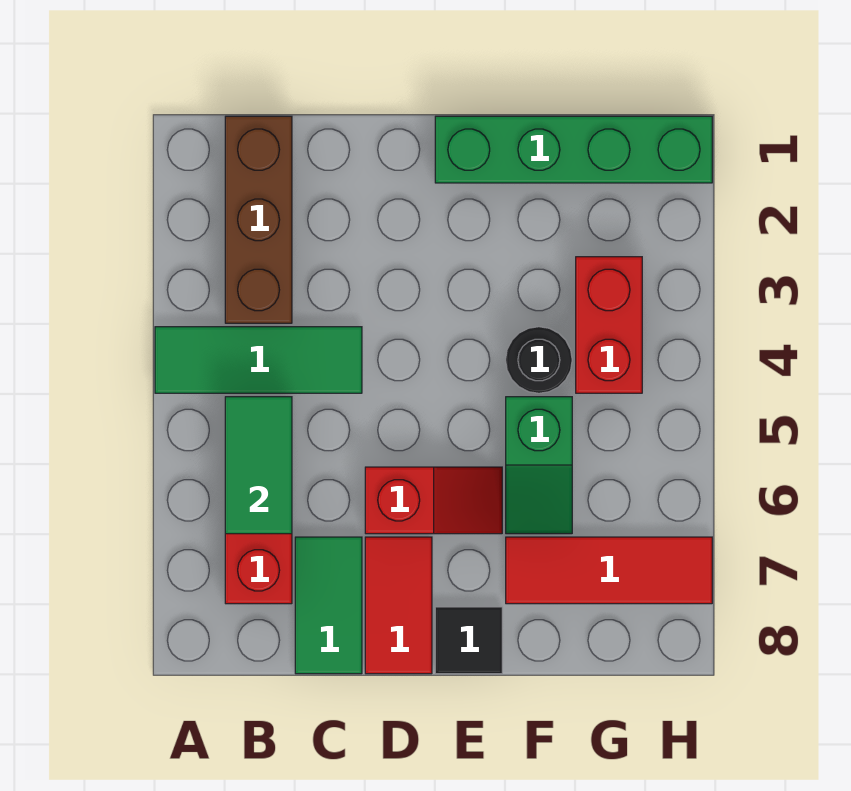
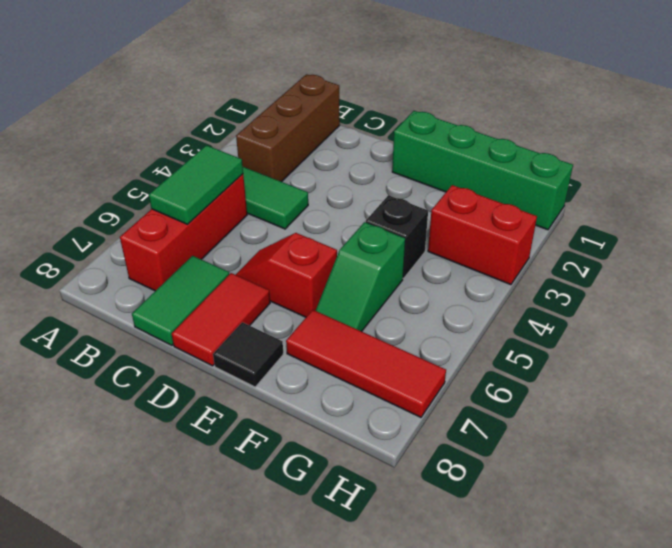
red slope D6:E6 level 1 top D -> red slope D6:E6 level 1 top E
black round brick F4 level 1 -> black brick F4 level 1
red brick G3:G4 level 1 -> red brick G3:H3 level 1

